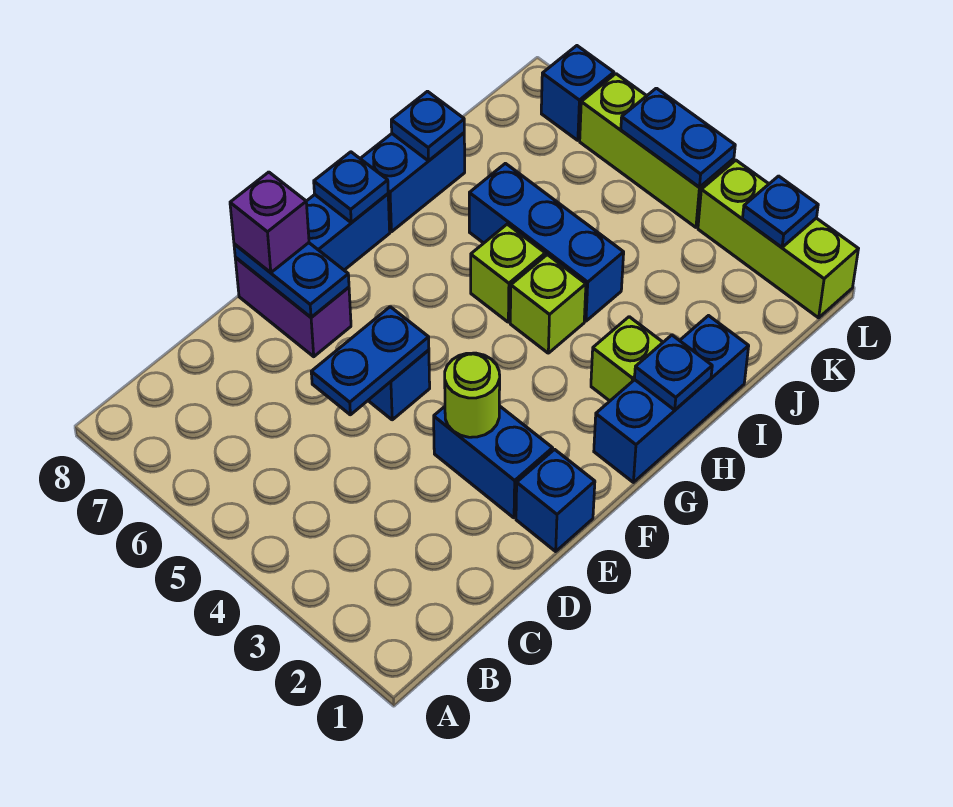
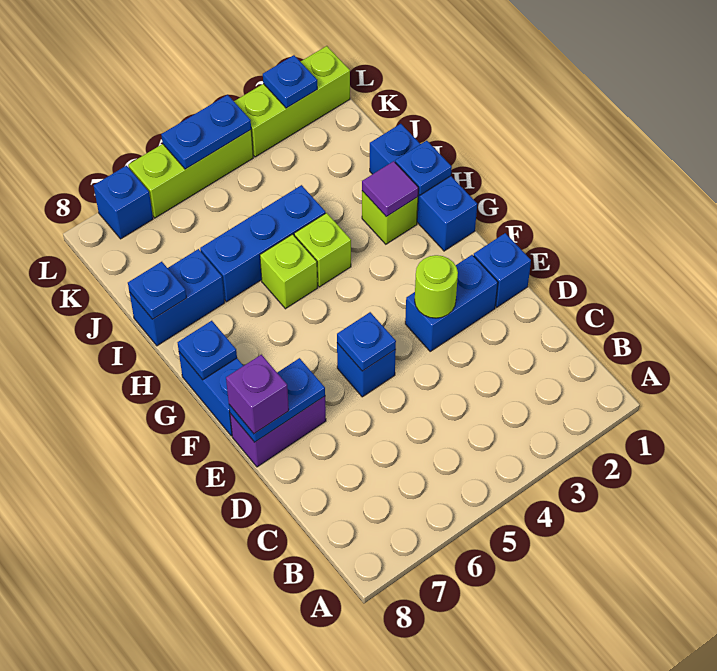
blue plate D5:E5 level 2 -> blue plate E5 level 2
none -> purple tile H2 level 2
blue brick H8:I8 level 1 -> blue brick I7:I8 level 1

